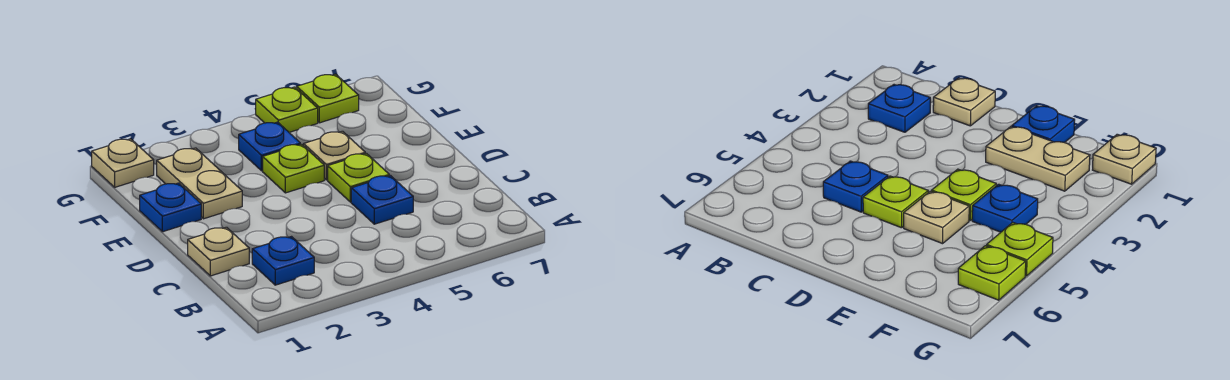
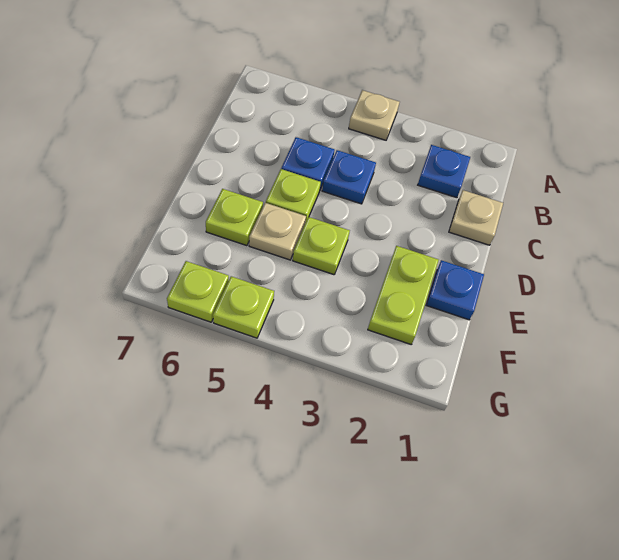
tan plate E2:F2 level 1 -> lime plate E2:F2 level 1
none -> lime plate E6 level 1
blue plate F4 level 1 -> blue plate C4 level 1
tan plate G1 level 1 -> tan plate A4 level 1

